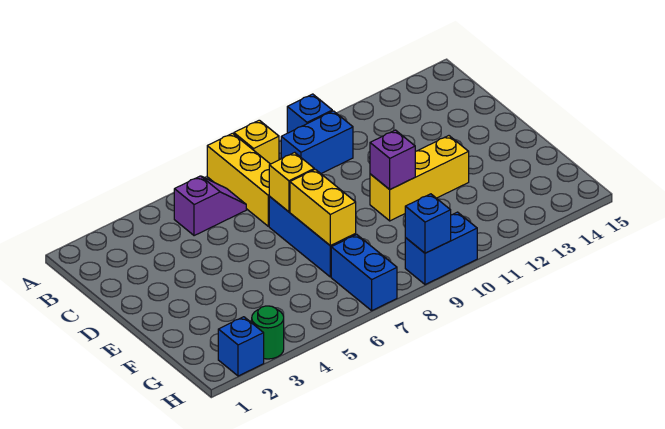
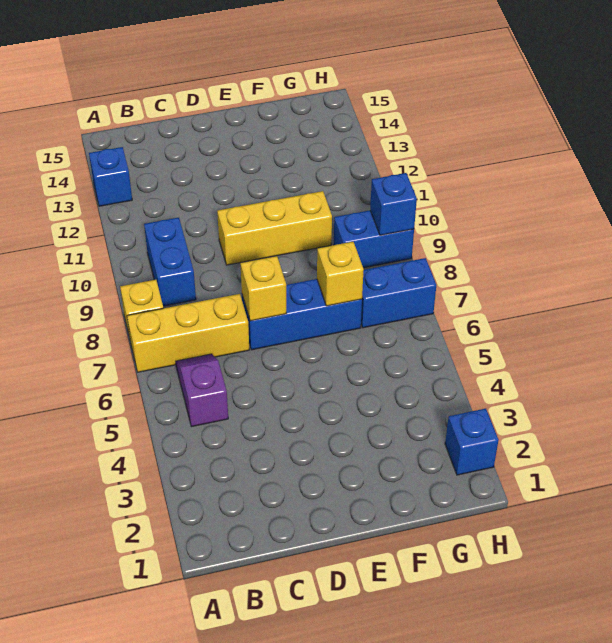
blue brick A10 level 1 -> blue brick A13 level 1
yellow brick E7:F7 level 2 -> yellow brick F7 level 2
yellow brick E10:E12 level 1 -> yellow brick D10:F10 level 1
purple brick E10 level 2 -> none
green round brick H3 level 1 -> none
blue brick H9:H10 level 1 -> blue brick G9:H9 level 1

